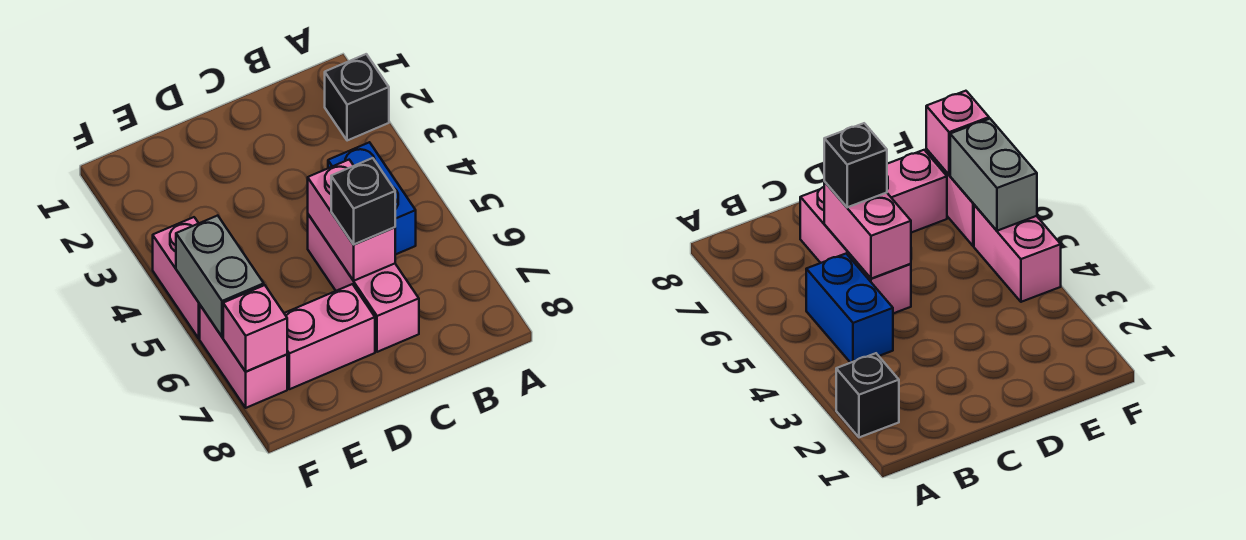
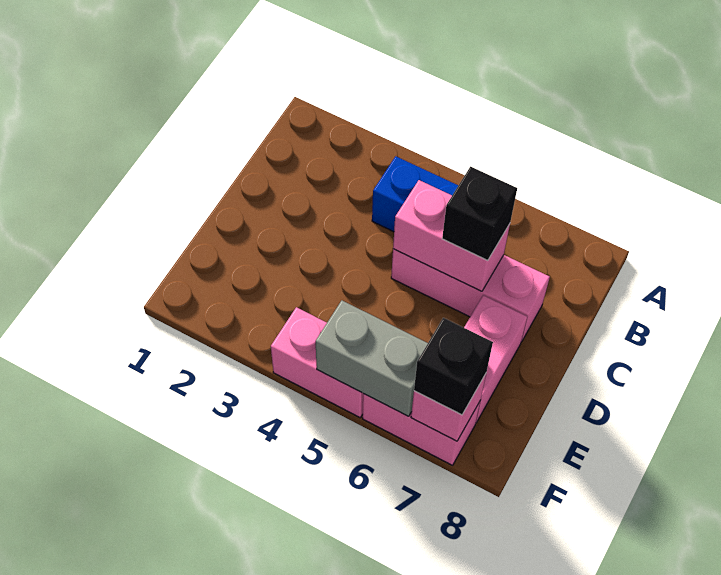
black brick A2 level 1 -> black brick F7 level 3

